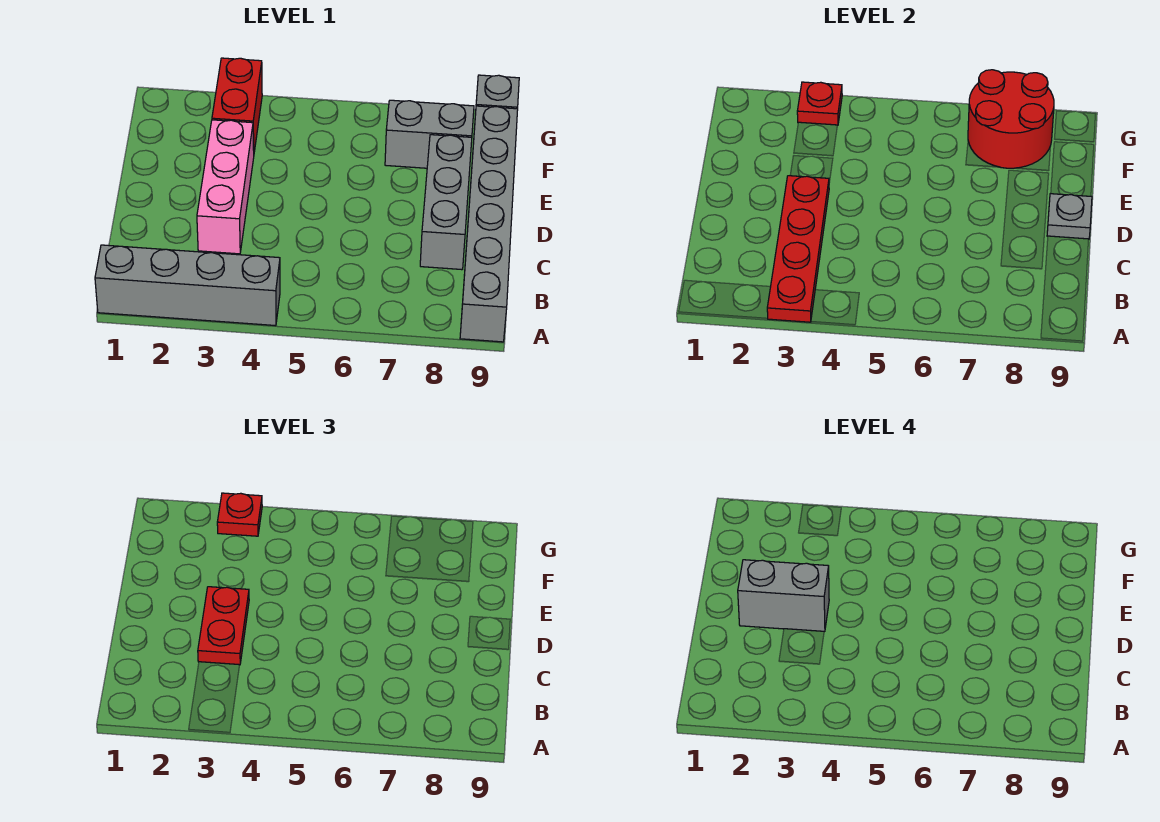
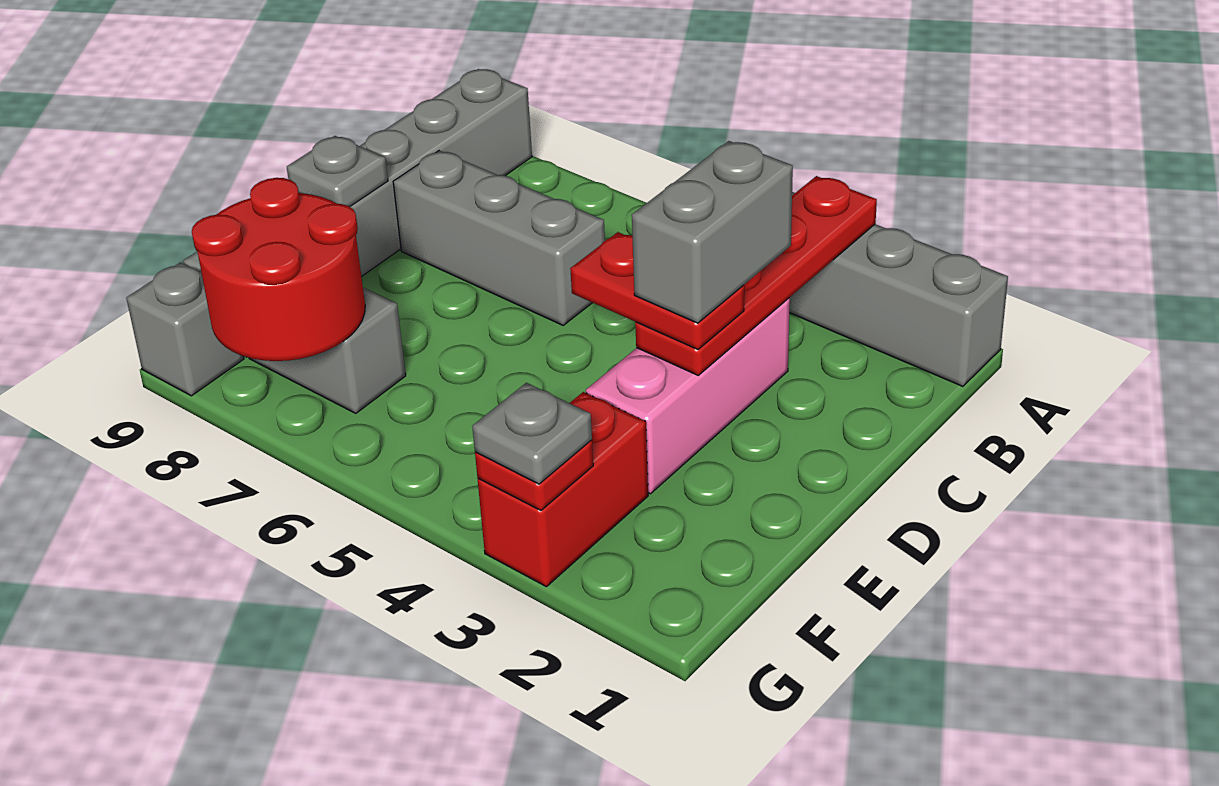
red plate C3:D3 level 3 -> red plate D3:D4 level 3
grey brick C8:E8 level 1 -> grey brick C6:C8 level 1
grey brick D2:D3 level 4 -> grey brick C3:D3 level 4
red plate G3 level 3 -> grey plate G3 level 3

